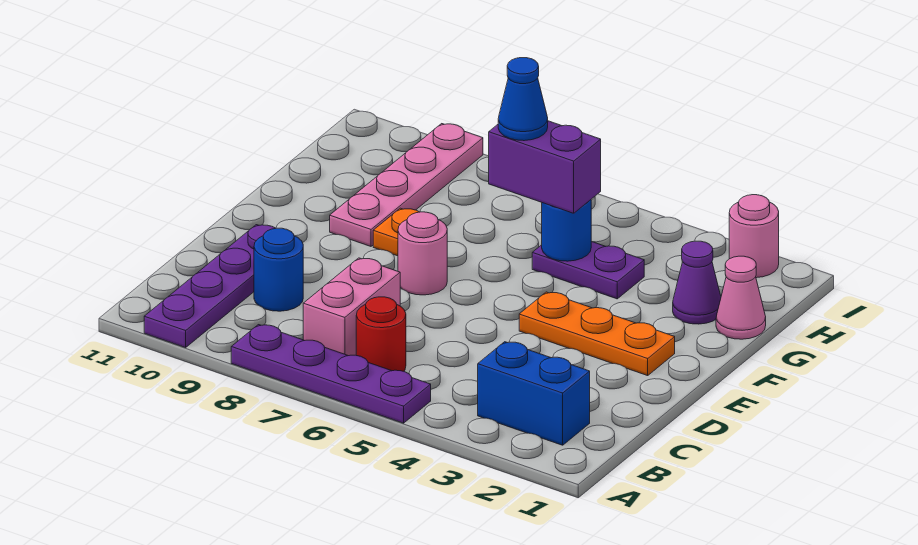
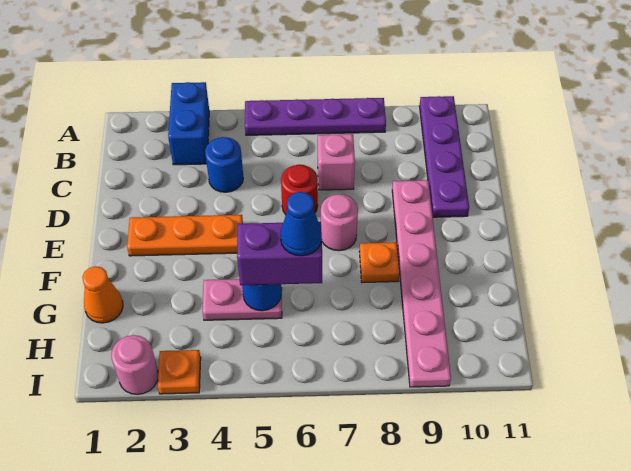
blue brick B2:B3 level 1 -> blue brick A3:B3 level 1
red round brick B6 level 1 -> red round brick D6 level 1
pink brick B7:C7 level 1 -> pink brick C7 level 1
blue round brick C9 level 1 -> blue round brick C4 level 1
pink plate F9:I9 level 1 -> pink plate D9:I9 level 1
pink cone G1 level 1 -> orange cone G1 level 1
purple cone G2 level 1 -> none
purple plate G4:G5 level 1 -> pink plate G4:G5 level 1
none -> orange plate I3 level 1

